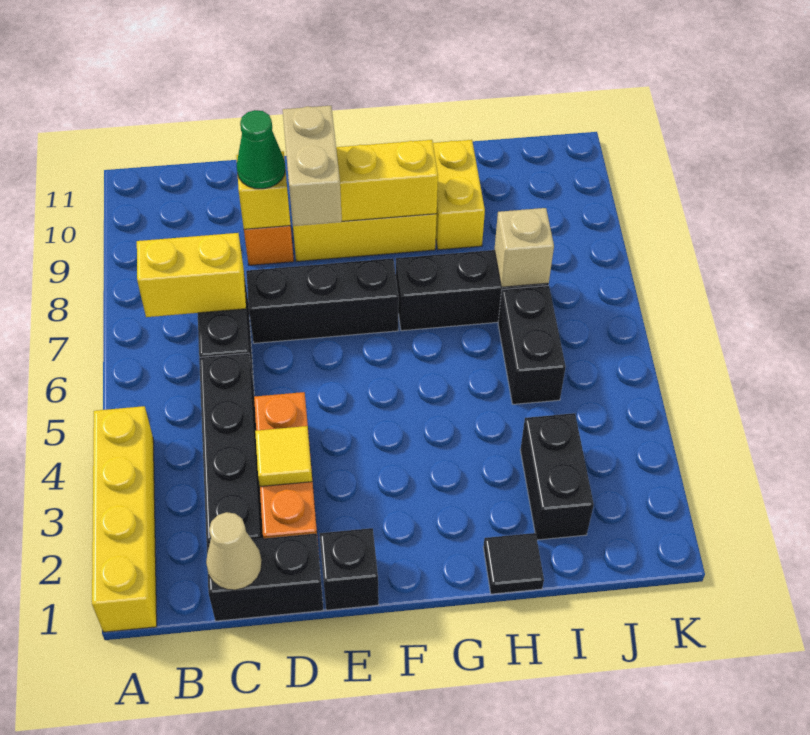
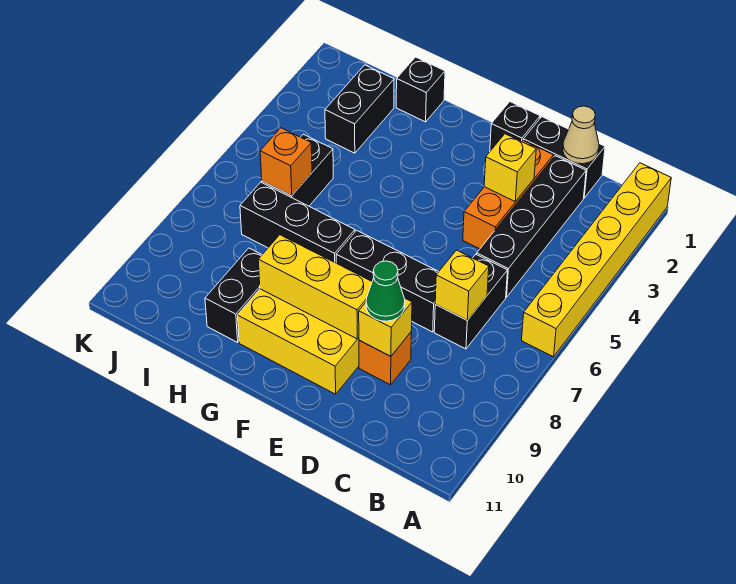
yellow brick A1:A4 level 1 -> yellow brick A1:A6 level 1
yellow brick B7:C7 level 2 -> yellow brick C7 level 2
yellow tile D3 level 2 -> yellow brick D3 level 2
tan brick E8:E9 level 3 -> none
black tile H1 level 1 -> black brick H1 level 1
yellow brick H9:H10 level 1 -> black brick H9:H10 level 1
none -> orange brick I6 level 2
tan brick I7 level 2 -> none

